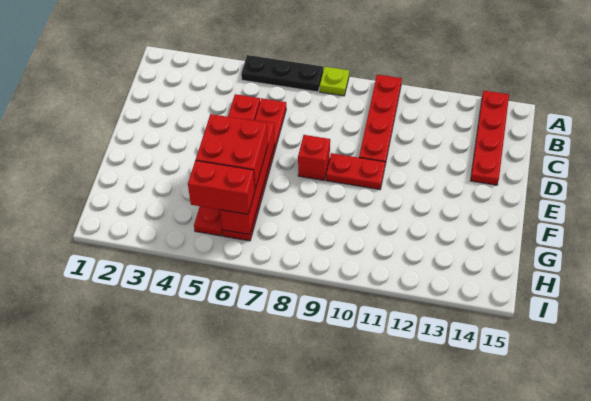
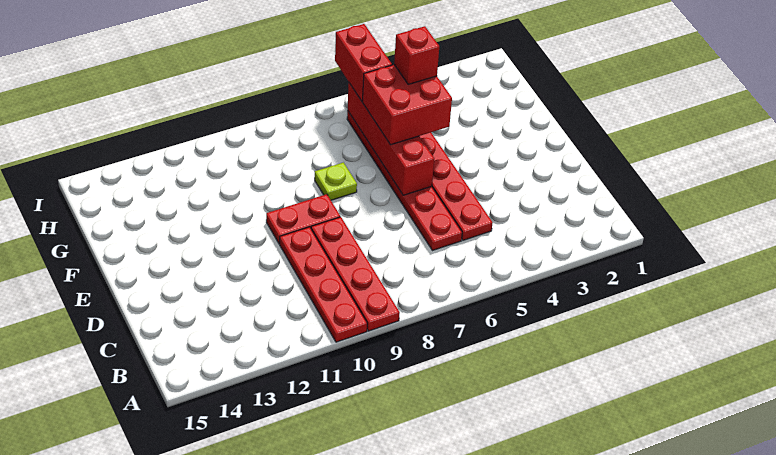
black plate A5:A7 level 1 -> none
lime plate A8 level 1 -> lime plate F8 level 1
red plate A14:D14 level 1 -> red plate A9:D9 level 1
red brick E8 level 1 -> red brick G5 level 4
red brick H5:H6 level 3 -> red brick H6:I6 level 3

